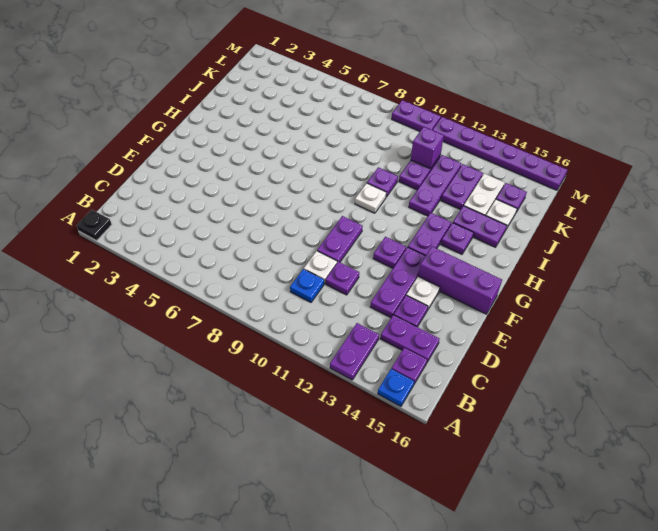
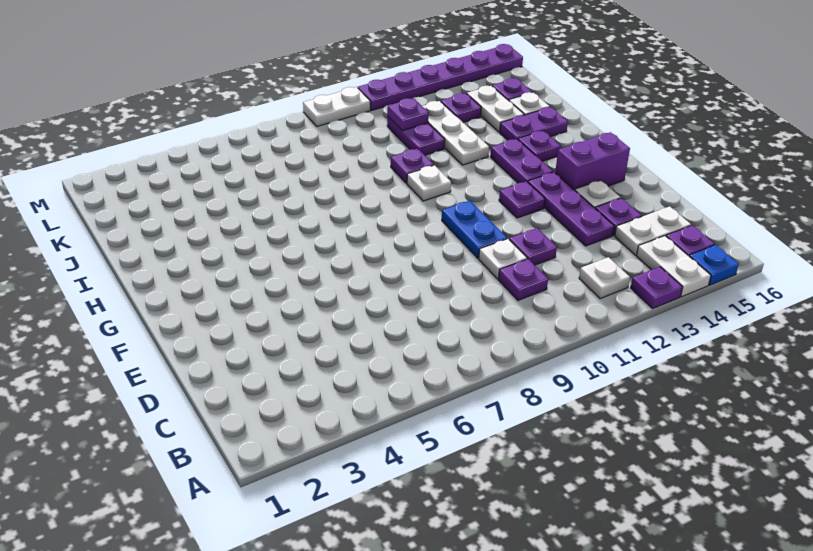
black plate A1 level 1 -> none
purple plate A13:B13 level 1 -> purple plate A13 level 1
none -> white plate A14:B14 level 1
none -> white plate B12 level 1
blue plate C10 level 1 -> purple plate C10 level 1
purple plate C14:C15 level 1 -> white plate C14:C15 level 1
purple plate E10:F10 level 1 -> blue plate E10:F10 level 1
purple brick F14:F16 level 1 -> purple brick F14:F15 level 1
purple plate I12:K12 level 1 -> white plate I12:K12 level 1
purple plate J13:K13 level 1 -> purple plate K13 level 1
purple brick K11 level 2 -> purple plate K11 level 2
purple plate M9:M10 level 1 -> white plate M9:M10 level 1

